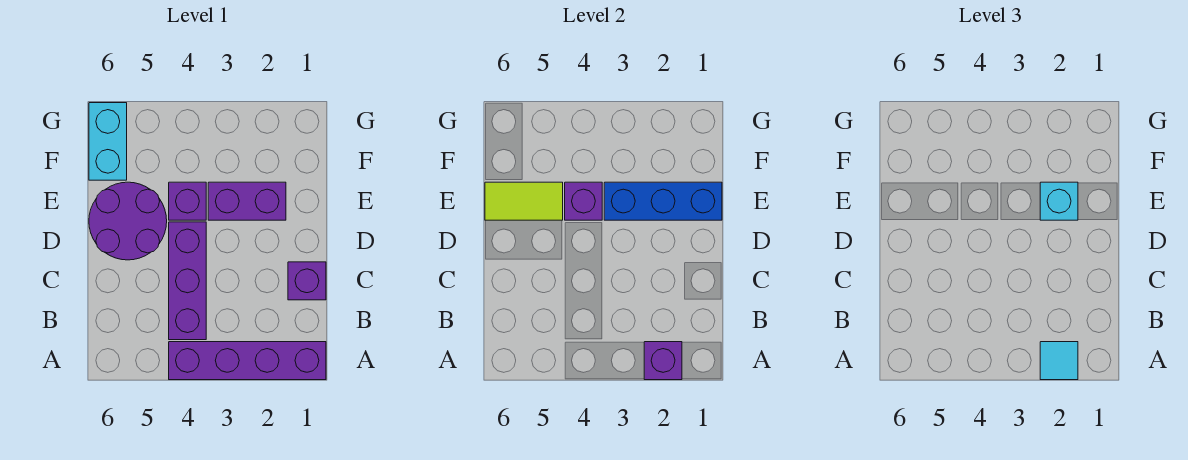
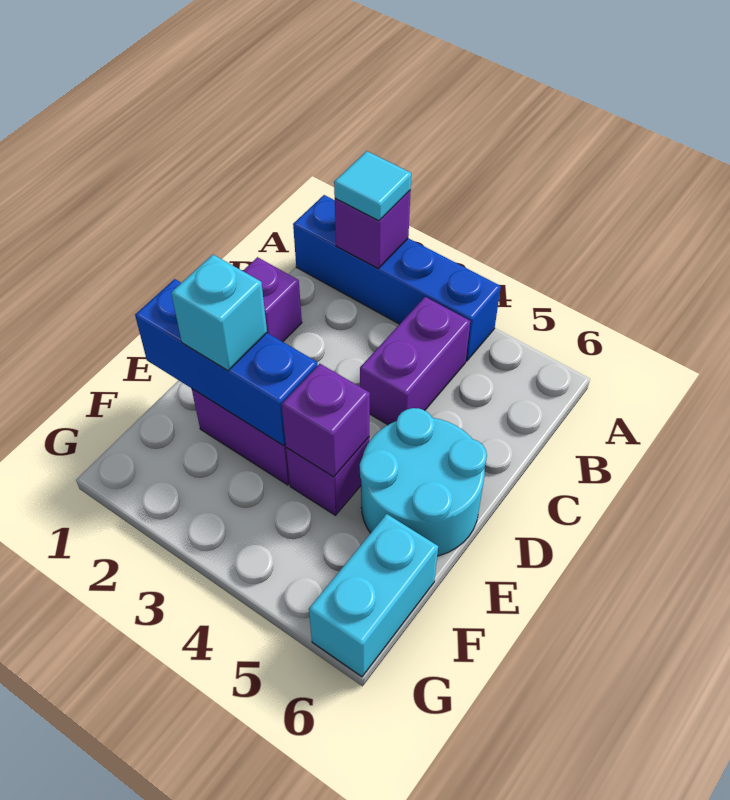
purple brick A1:A4 level 1 -> blue brick A1:A4 level 1
purple brick B4:D4 level 1 -> purple brick B4:C4 level 1
purple round brick D5:E6 level 1 -> cyan round brick D5:E6 level 1
lime tile E5:E6 level 2 -> none

